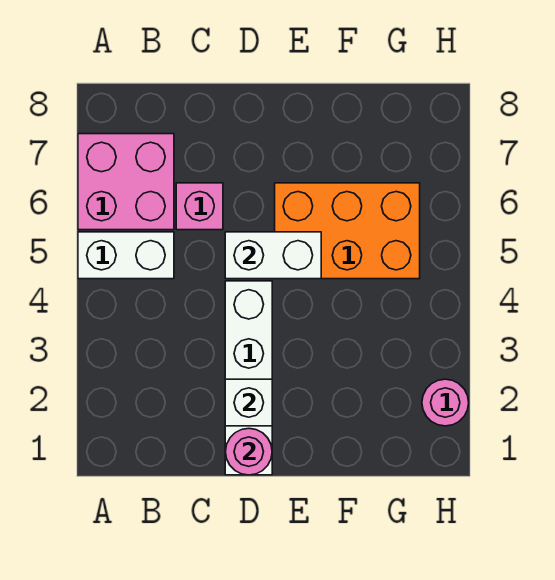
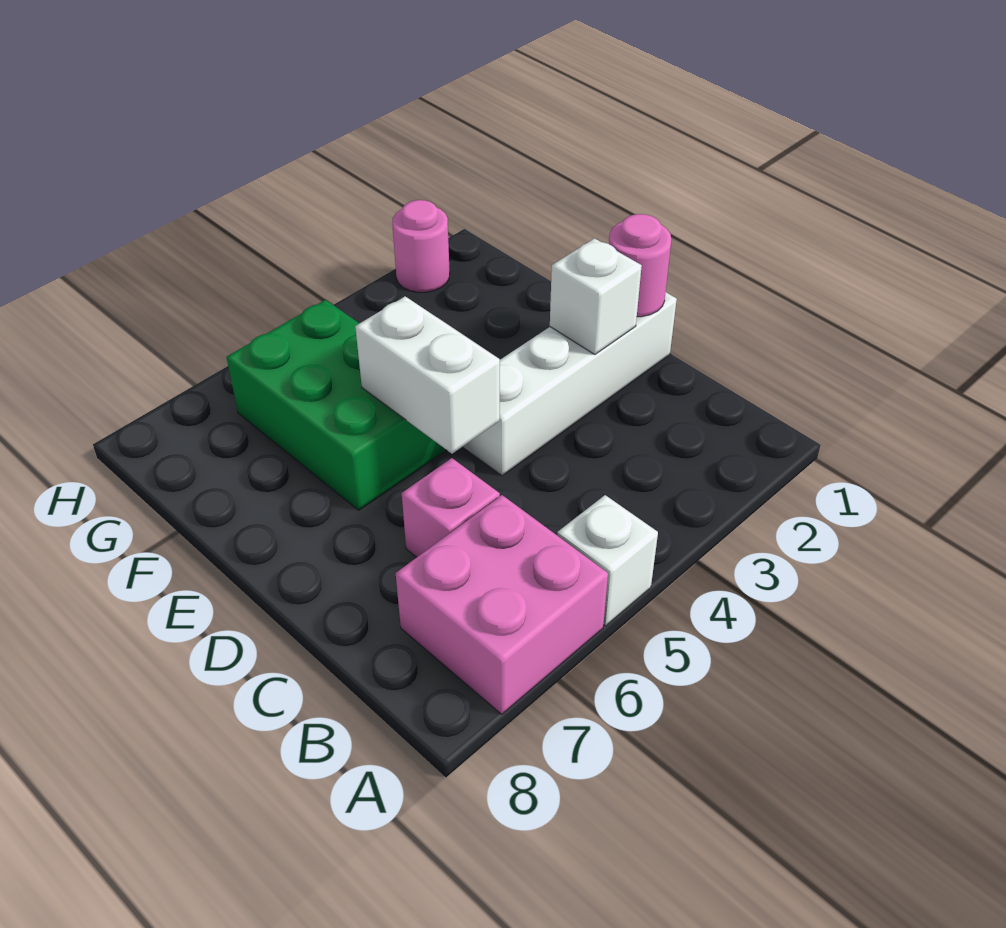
white brick A5:B5 level 1 -> white brick A5 level 1
orange brick E5:G6 level 1 -> green brick E5:G6 level 1

